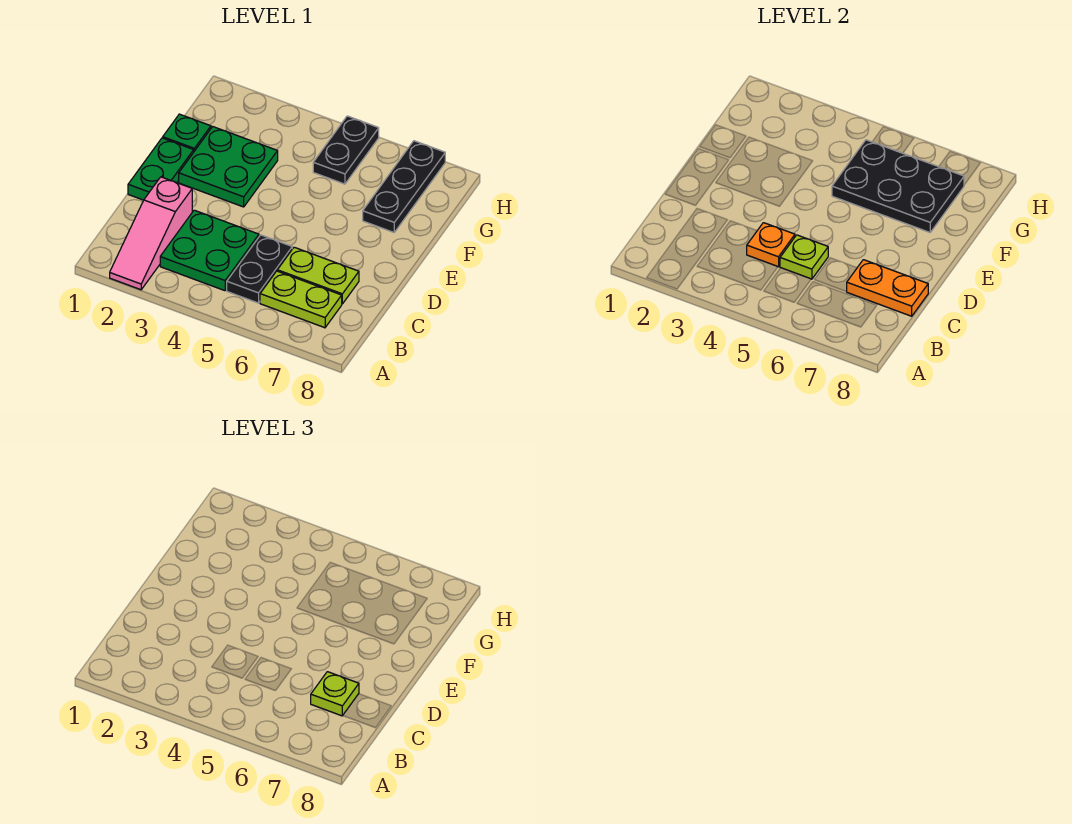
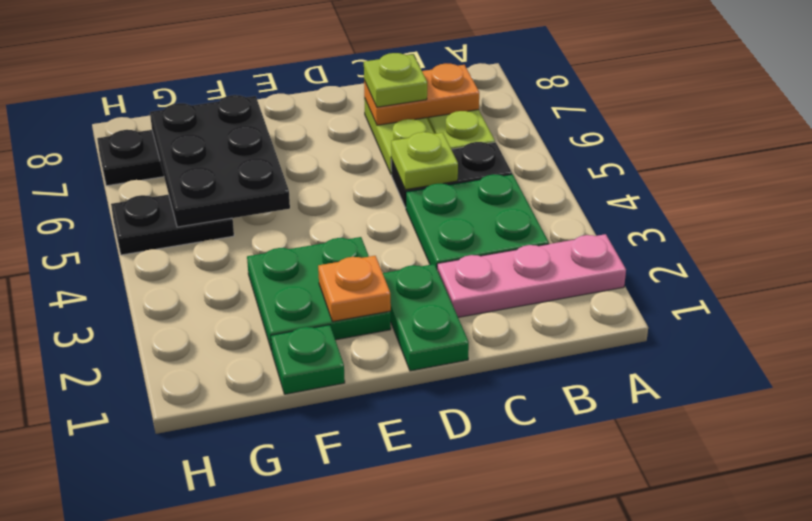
pink slope A2:C2 level 1 top C -> pink plate A2:C2 level 1
orange plate C4 level 2 -> orange plate E2 level 2
orange plate C7:C8 level 2 -> orange plate B7:C7 level 2
green plate D1:E1 level 1 -> green plate D1:D2 level 1

